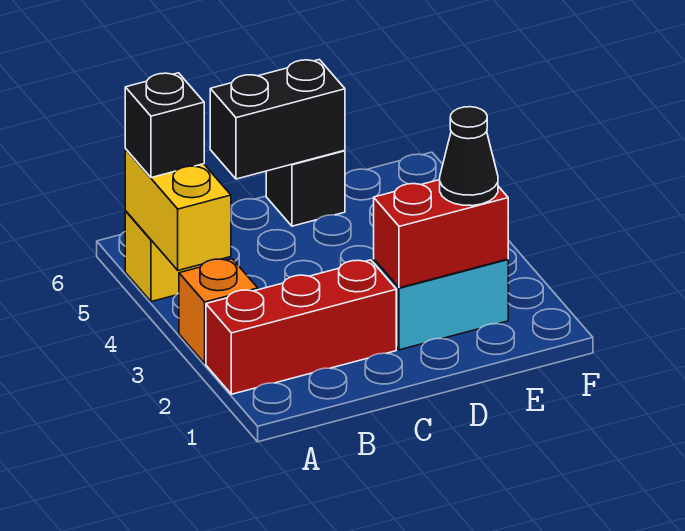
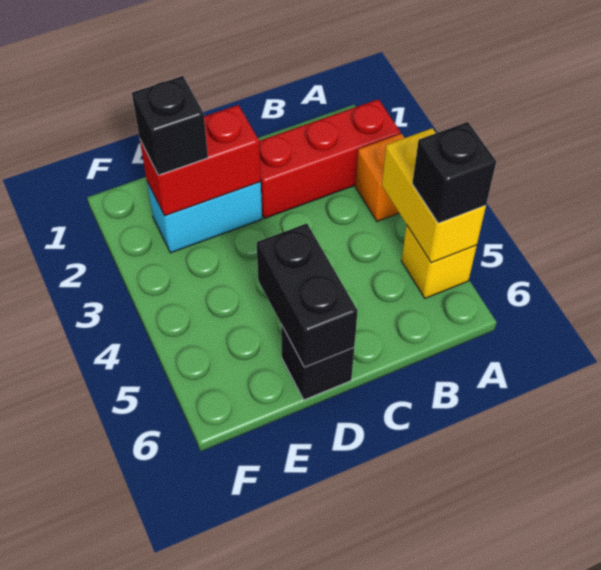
black brick C6:D6 level 2 -> black brick D5:D6 level 2
black cone E2 level 3 -> black brick E2 level 3

